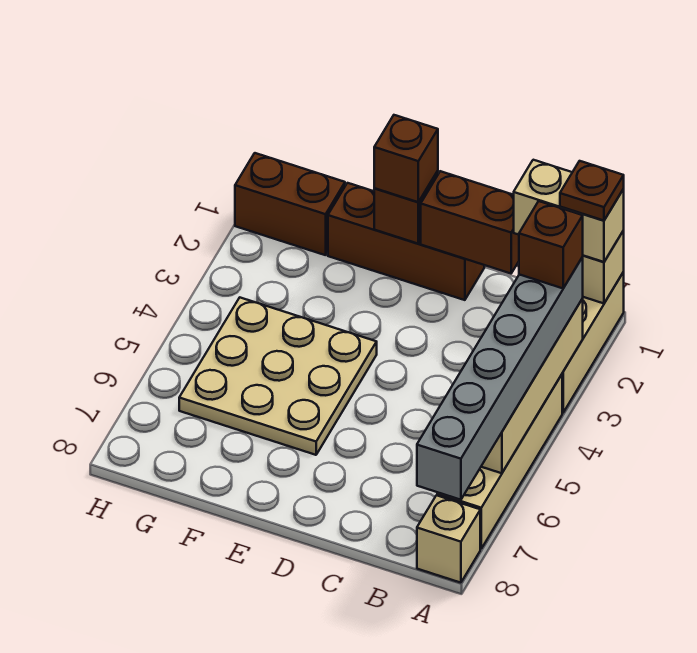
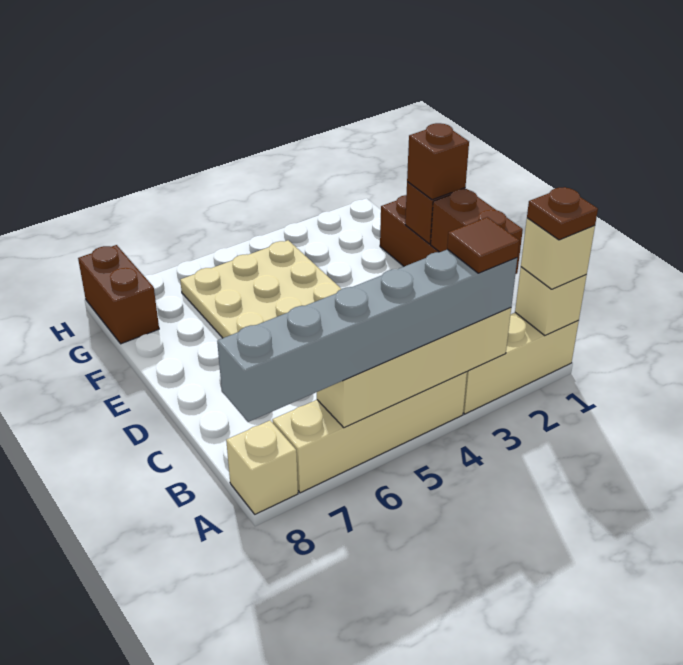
tan brick A1:B1 level 3 -> tan brick A1 level 3
brown brick A3 level 4 -> brown tile A3 level 4
brown brick G1:H1 level 1 -> brown brick G8:H8 level 1

